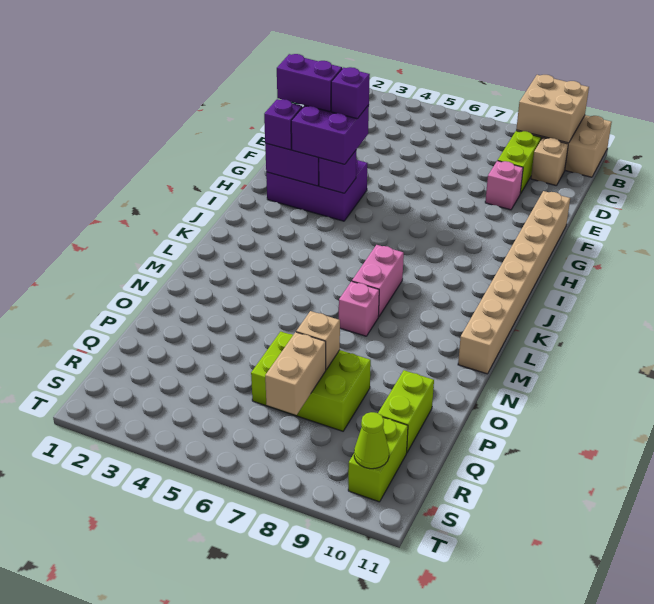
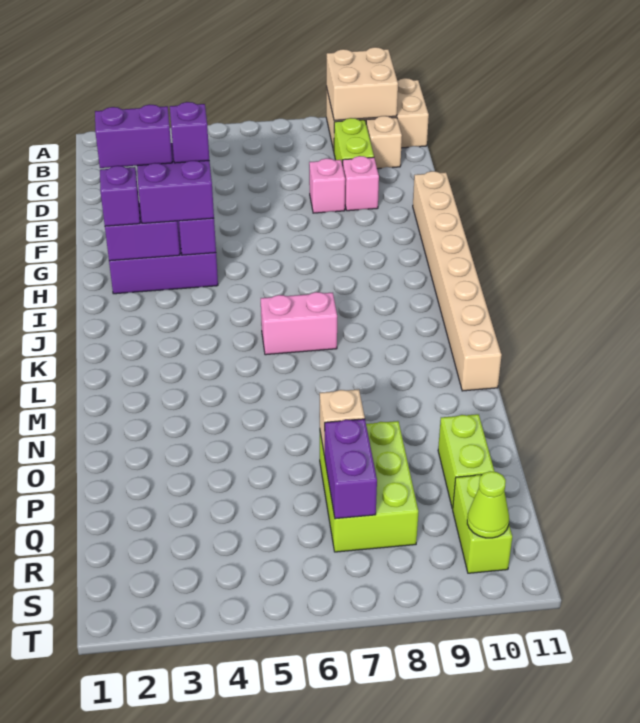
pink brick K7:L7 level 1 -> pink brick K6:K7 level 1
pink brick M7 level 1 -> pink brick E8 level 1
lime brick P6:Q8 level 1 -> lime brick P7:R8 level 1
tan brick Q7:R7 level 2 -> purple brick Q7:R7 level 2

